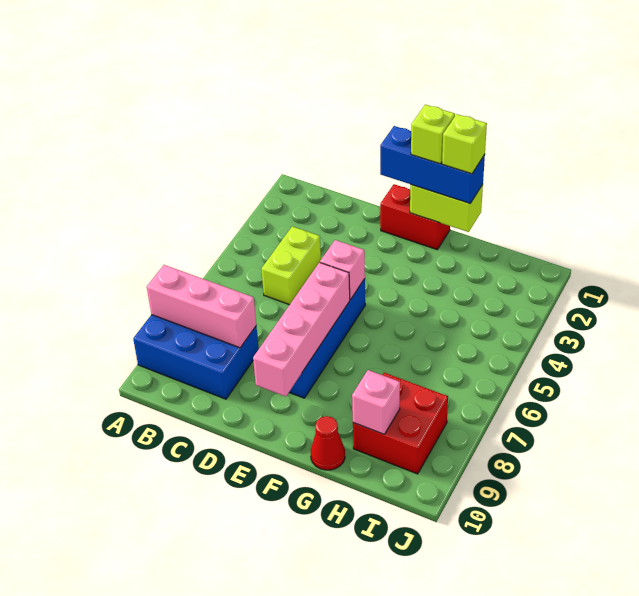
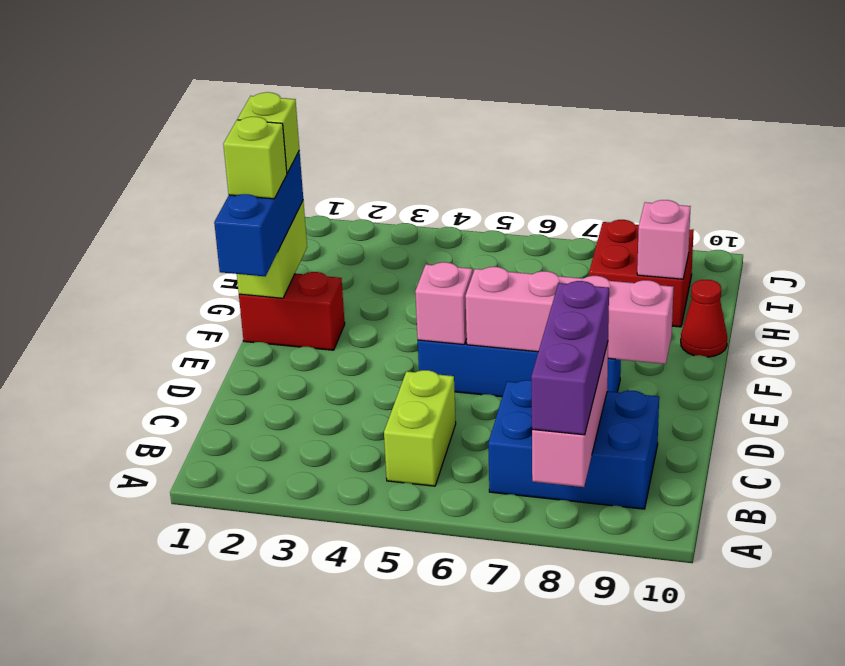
blue brick A8:C9 level 1 -> blue brick B7:C9 level 1
none -> purple brick A8:C8 level 3
lime brick C4:C5 level 1 -> lime brick B5:C5 level 1
red brick E1:F1 level 1 -> red brick F1:F2 level 1

